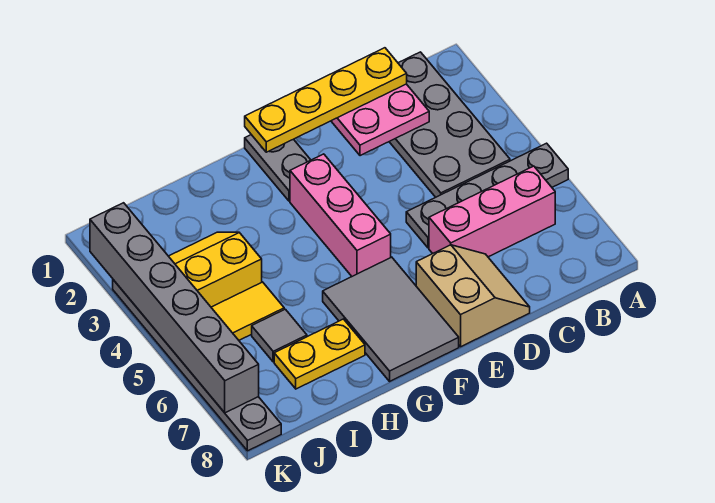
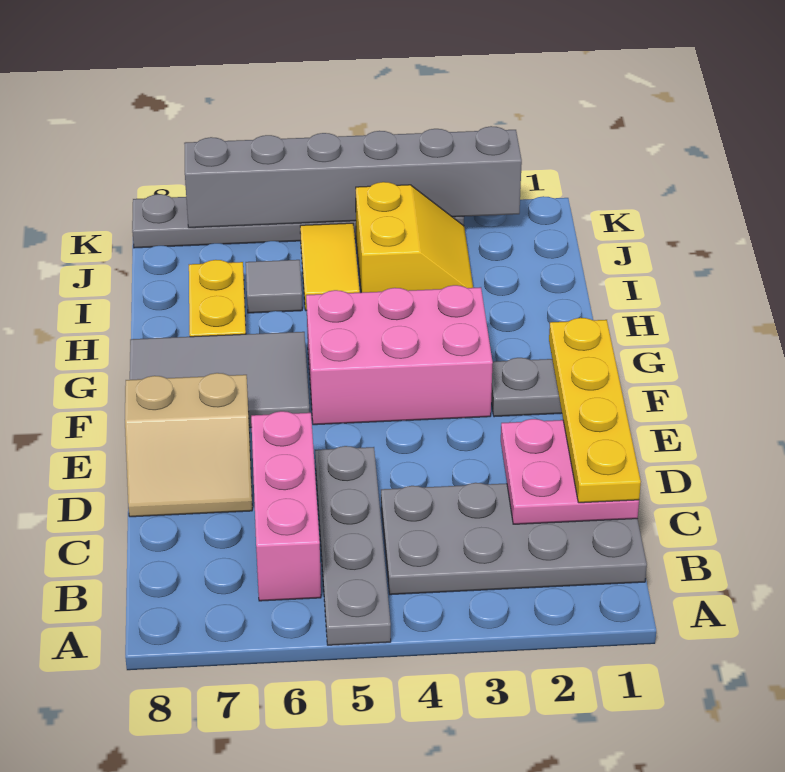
pink brick F3:F5 level 1 -> pink brick F3:G5 level 1

